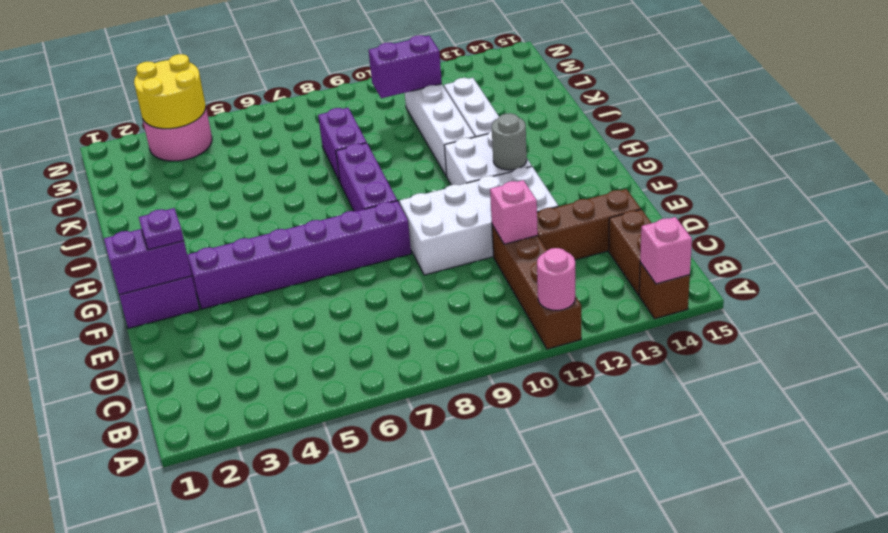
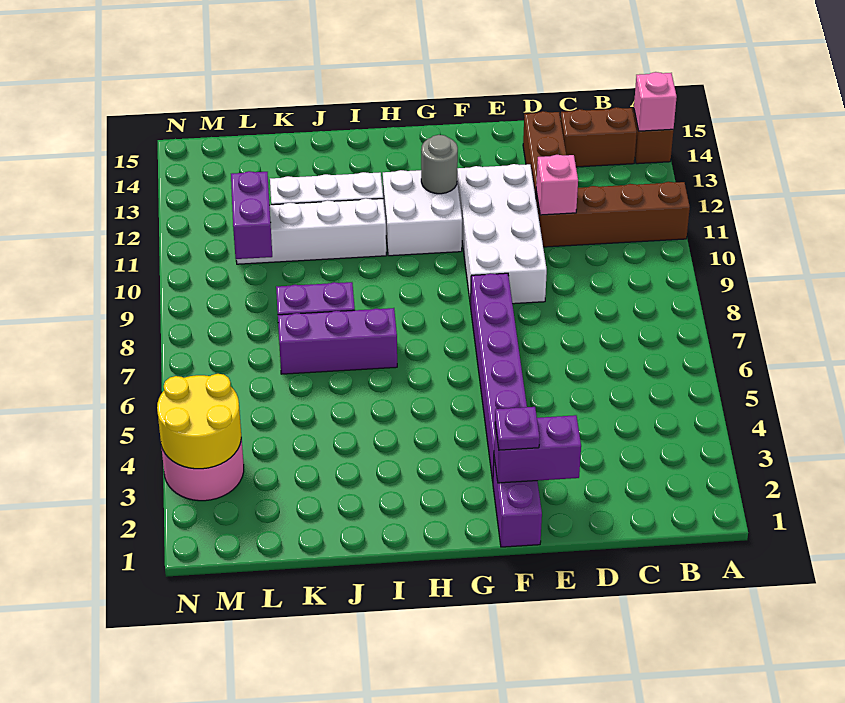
pink round brick A11 level 2 -> none
purple brick F1:F2 level 2 -> purple brick E2:F2 level 2
purple brick G8:I8 level 1 -> purple brick I7:K7 level 1

